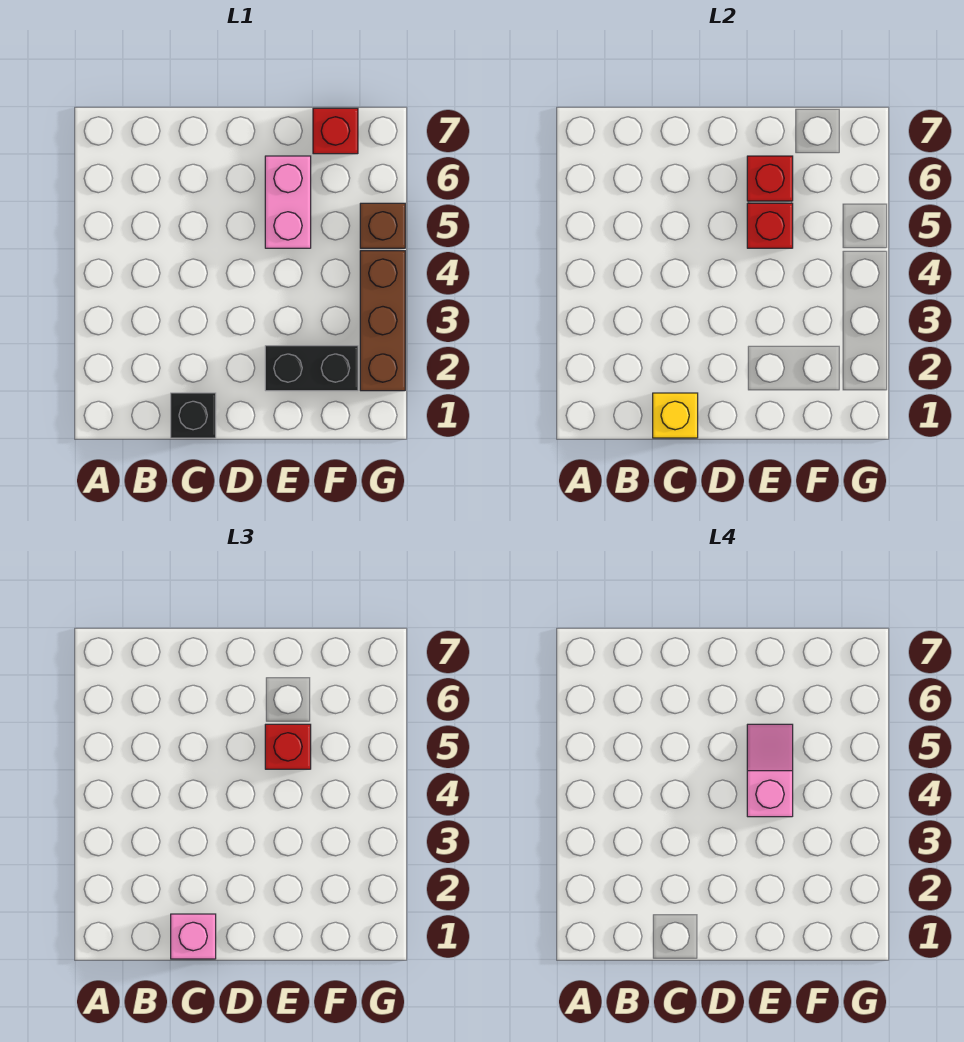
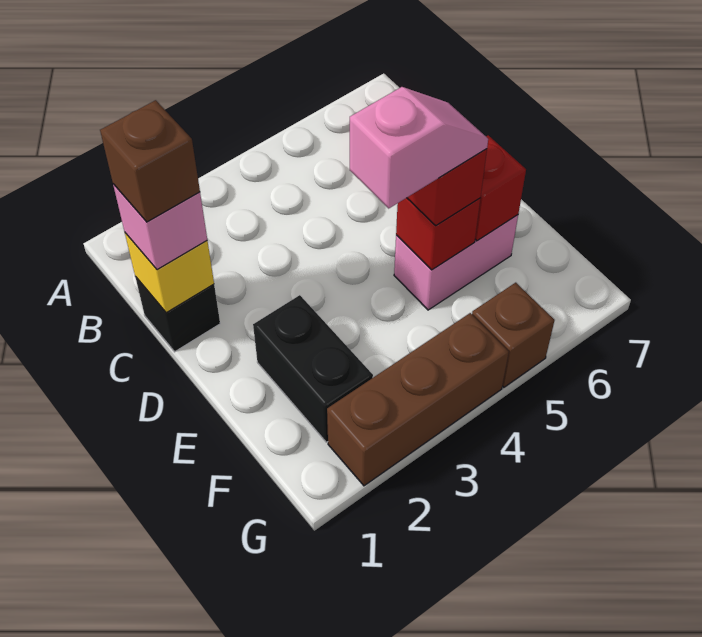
none -> brown brick C1 level 4
red brick F7 level 1 -> none

